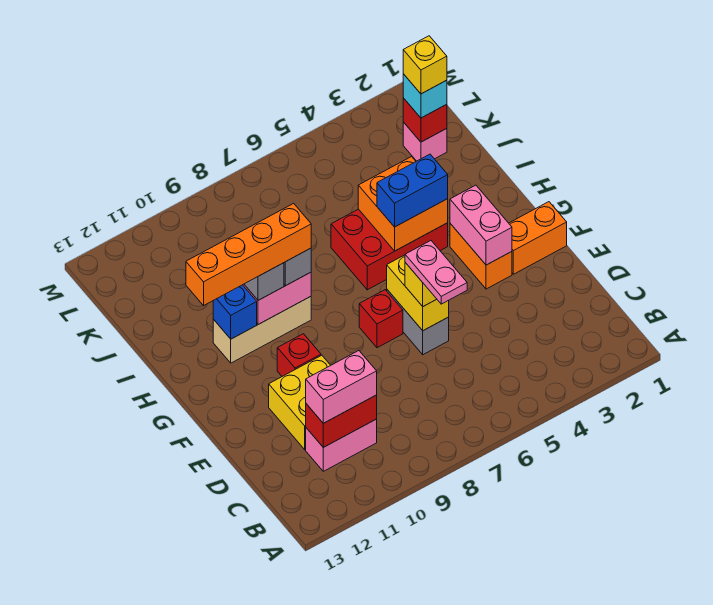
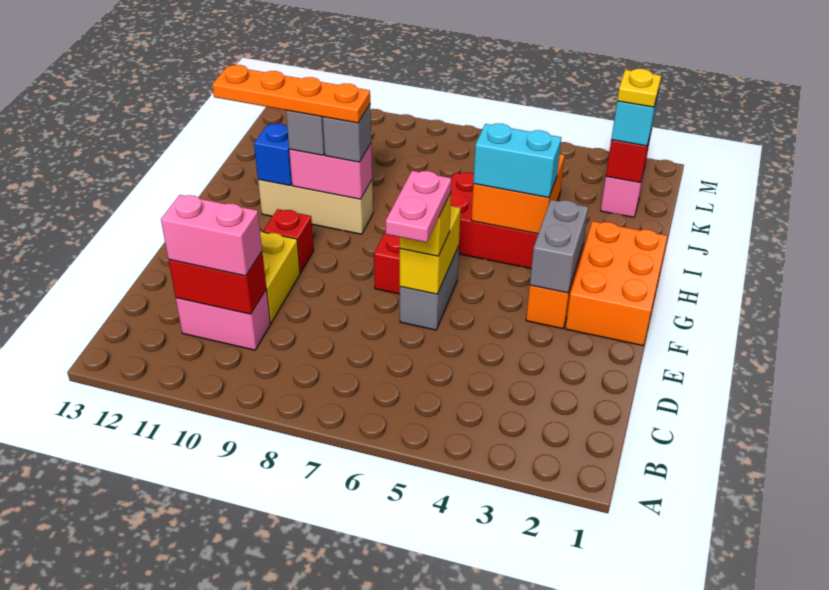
orange brick F1:F2 level 1 -> orange brick F1:H2 level 1
pink brick F3:G3 level 2 -> grey brick F3:G3 level 2
blue brick H4:H5 level 3 -> cyan brick H4:H5 level 3
orange brick H9:H12 level 4 -> orange plate H9:H12 level 4
yellow brick K2 level 4 -> yellow plate K2 level 4

